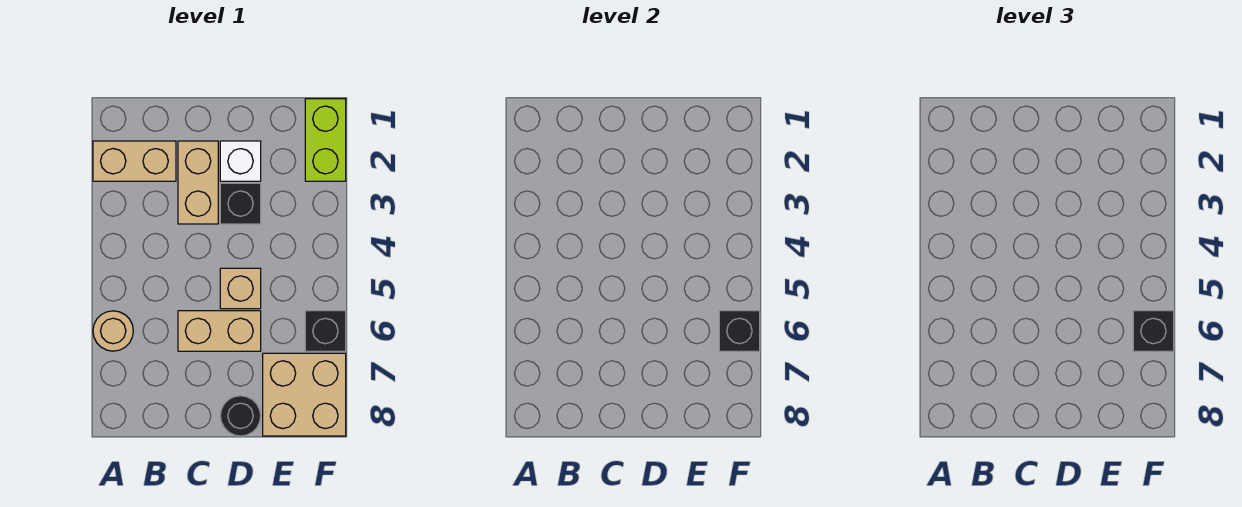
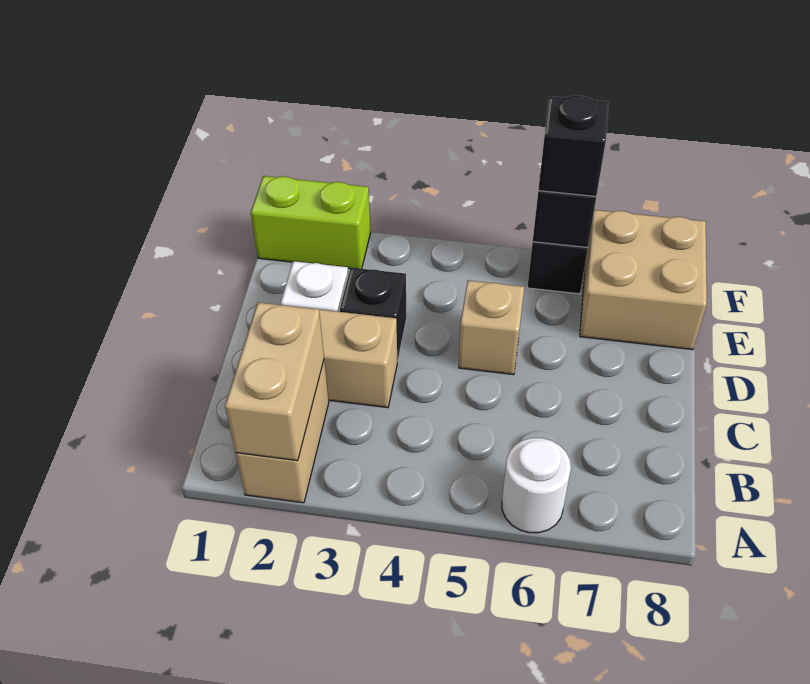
tan round brick A6 level 1 -> white round brick A6 level 1
tan brick C6:D6 level 1 -> tan brick A2:B2 level 2
black round brick D8 level 1 -> none

